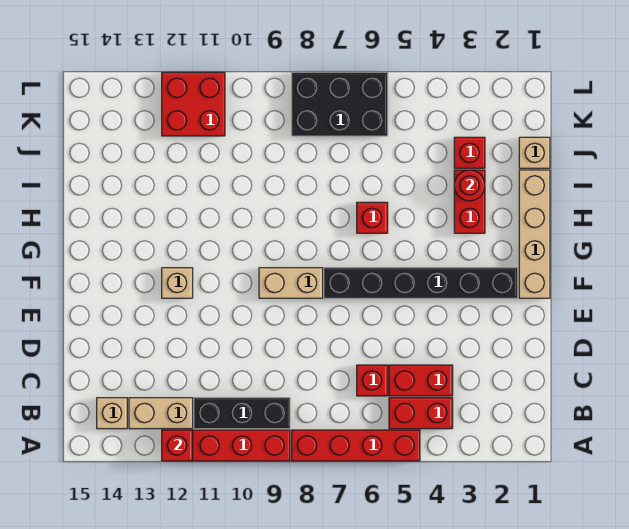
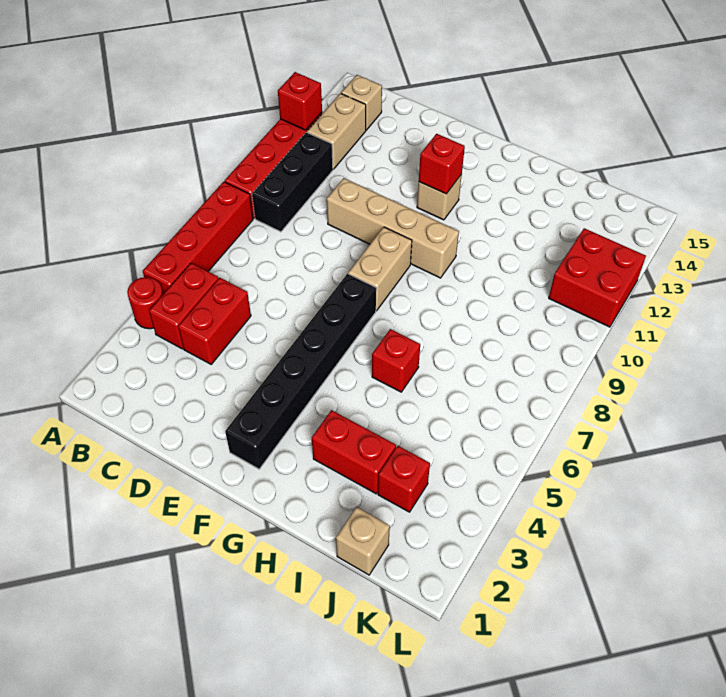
red brick C6 level 1 -> red brick F12 level 2
tan brick F1:I1 level 1 -> tan brick D10:G10 level 1
red round brick I3 level 2 -> red round brick A4 level 1
black brick K6:L8 level 1 -> none

